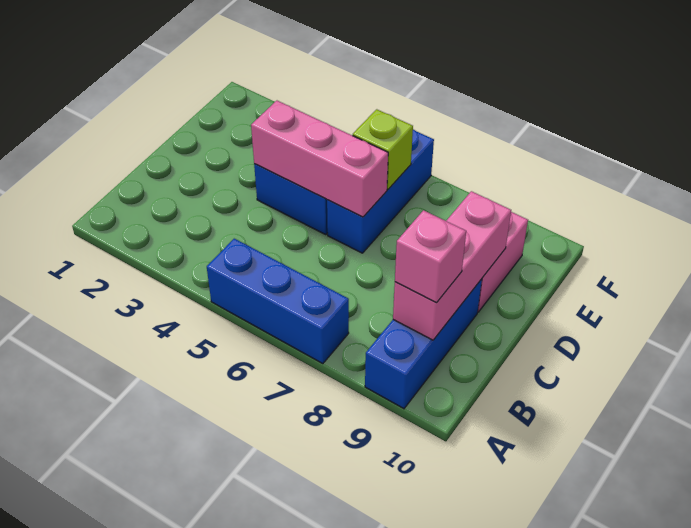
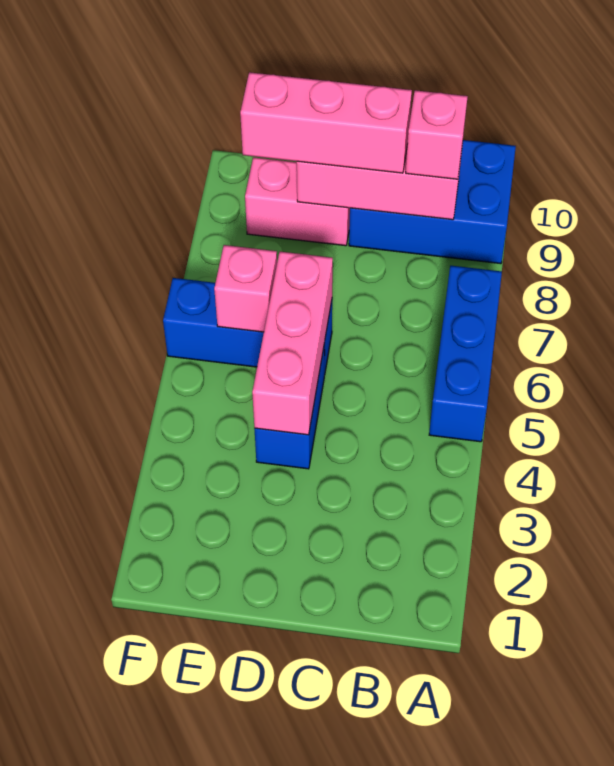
blue brick A9:C9 level 1 -> blue brick A9:C10 level 1
none -> pink brick C9:E9 level 3
lime brick E6 level 2 -> pink brick E6 level 2

